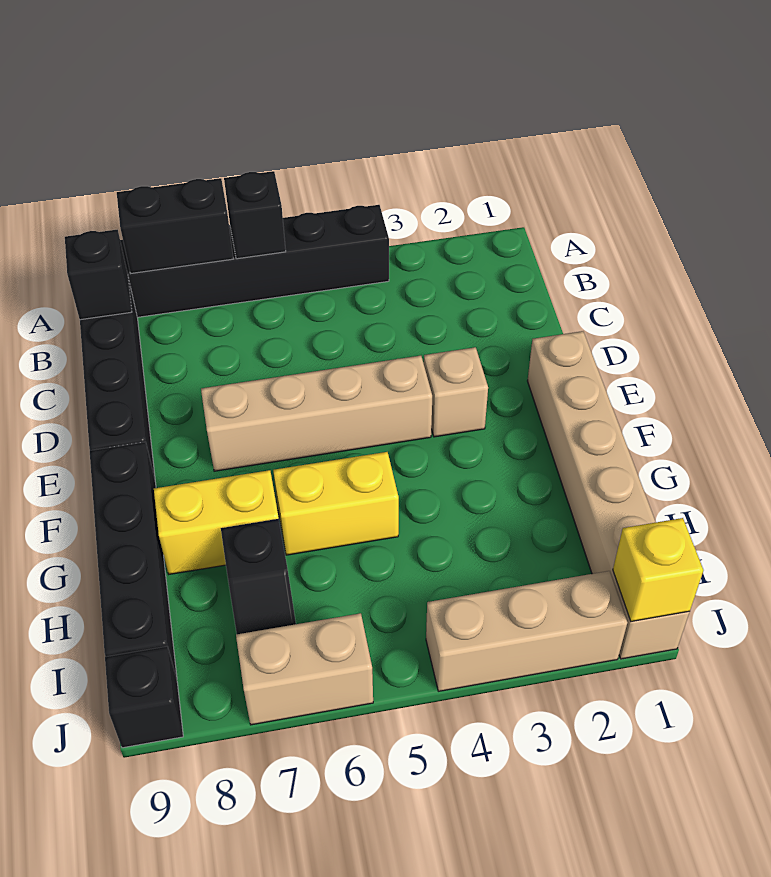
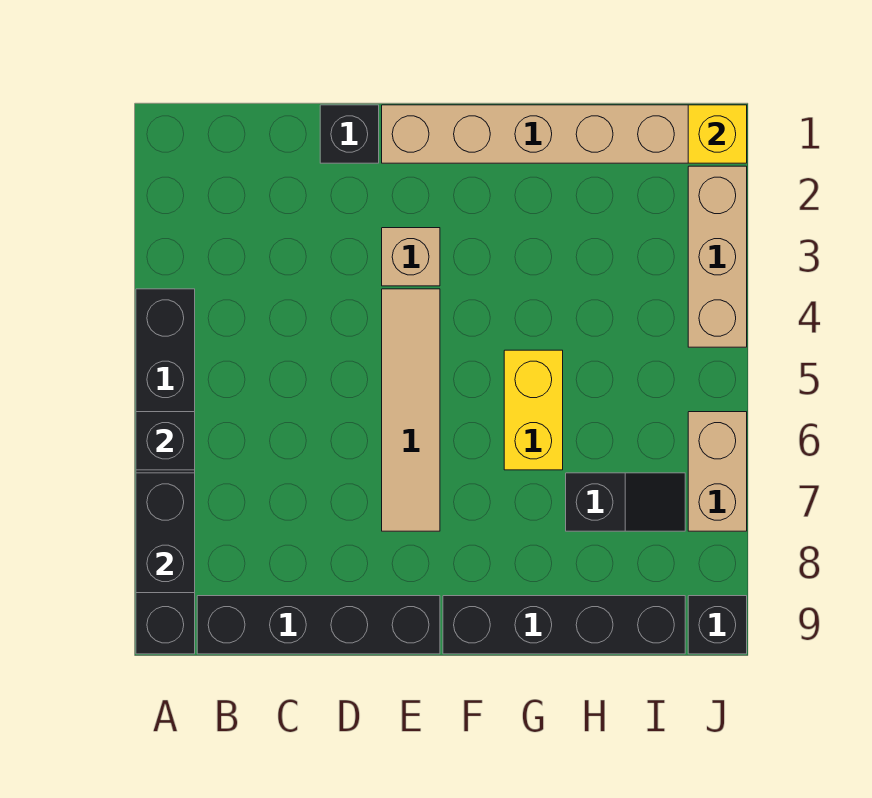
black brick B9 level 2 -> black brick D1 level 1
tan brick E4:E7 level 1 -> tan tile E4:E7 level 1
yellow brick G7:G8 level 1 -> none

